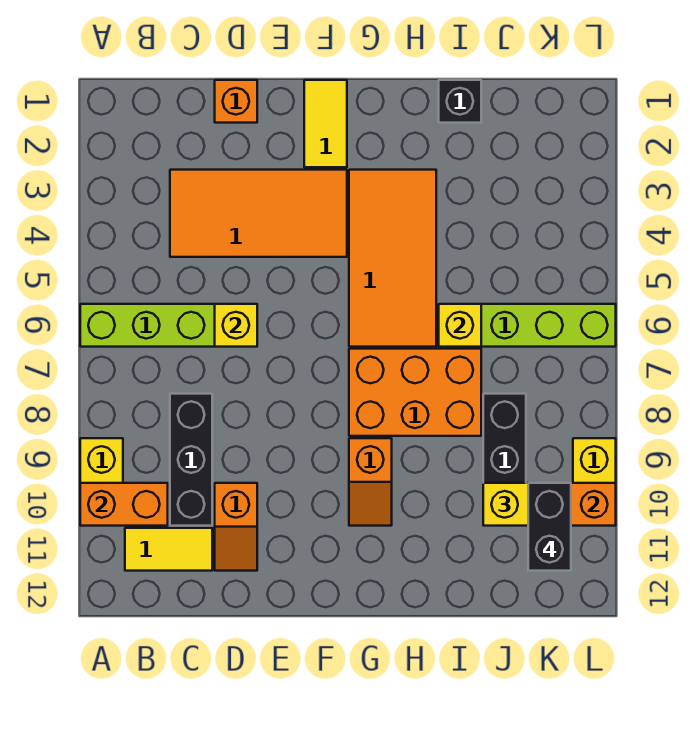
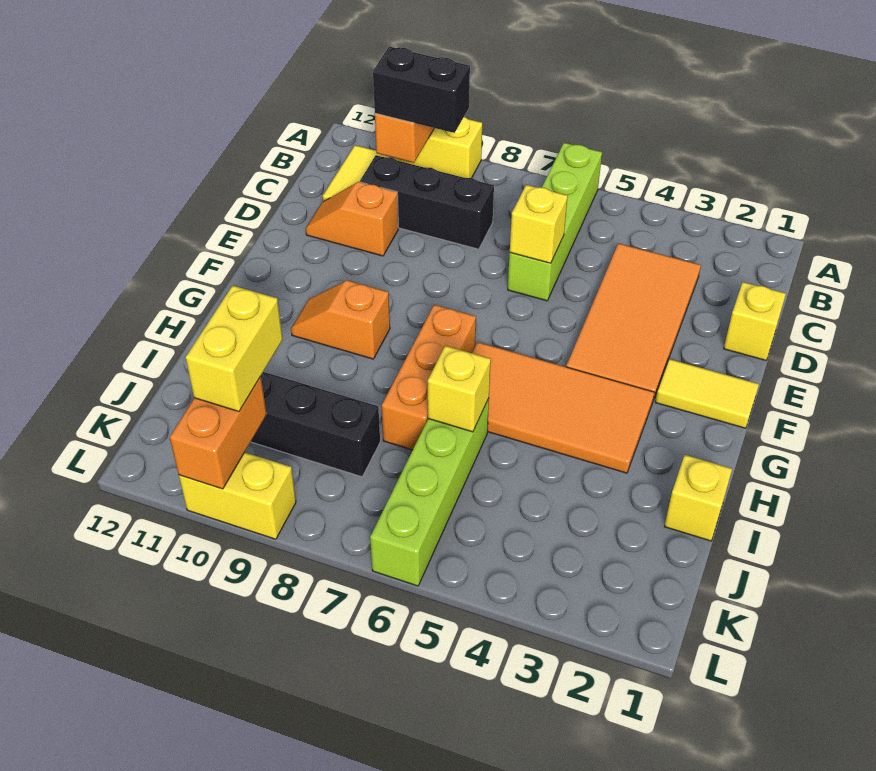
orange brick D1 level 1 -> yellow brick D1 level 1
orange brick G7:I8 level 1 -> orange brick G7:I7 level 1
black brick I1 level 1 -> yellow brick I1 level 1
black brick K10:K11 level 4 -> black brick B9:B10 level 3

